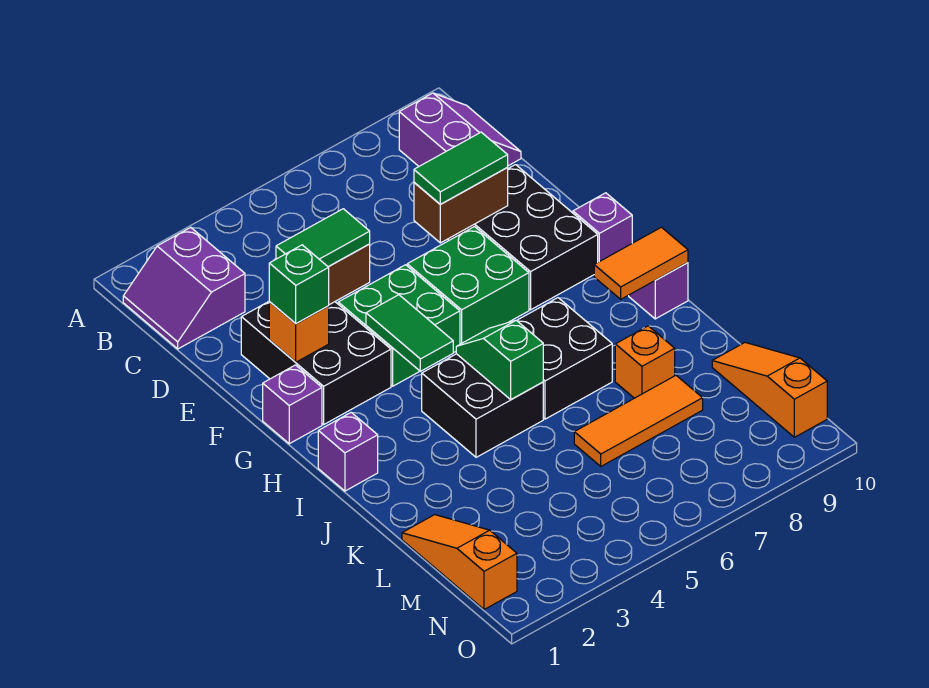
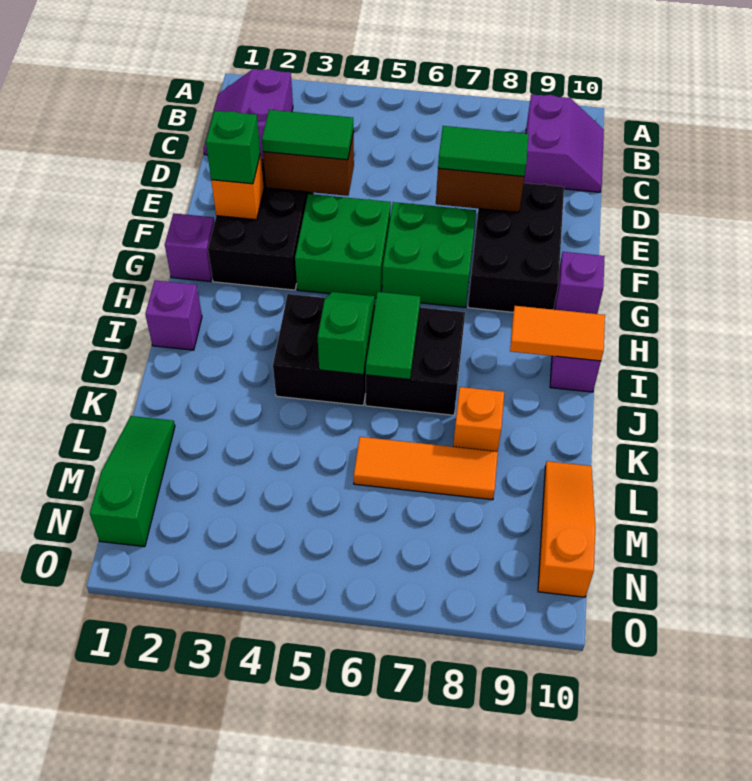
green tile G4:H4 level 2 -> green tile I6:J6 level 2
orange slope L1:N1 level 1 top N -> green slope L1:N1 level 1 top N

